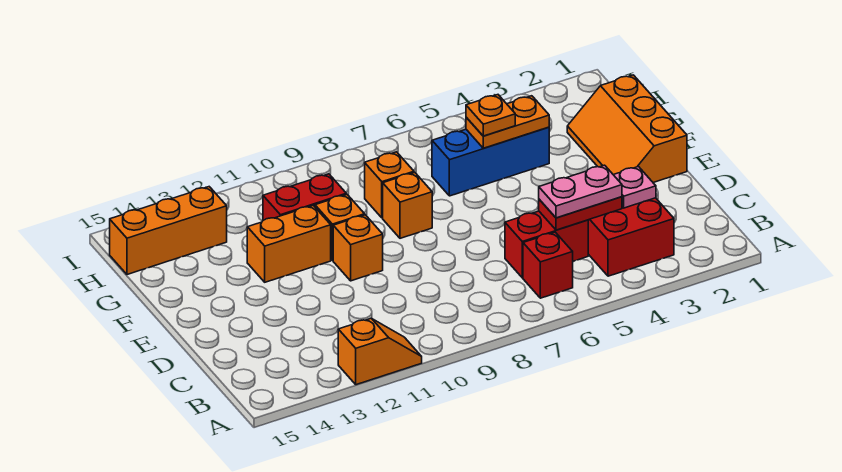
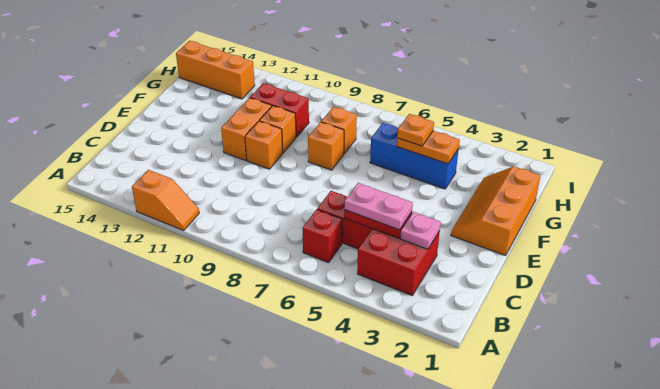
orange brick F11:F12 level 1 -> orange brick E11:F11 level 1

